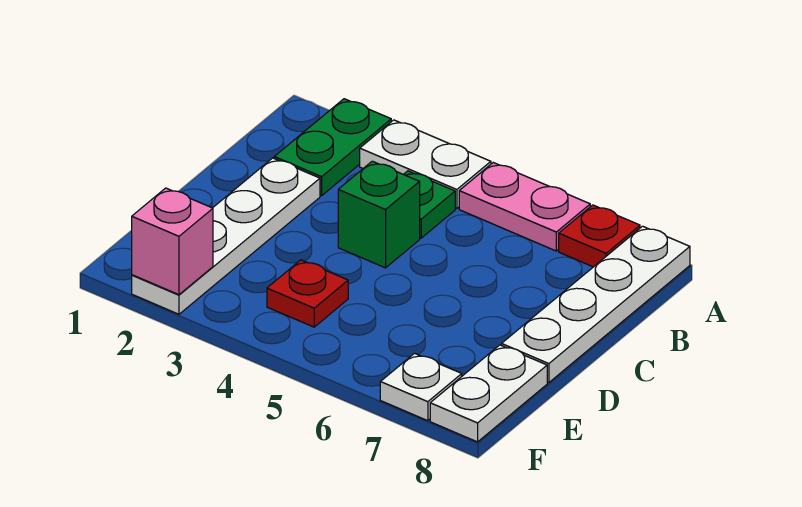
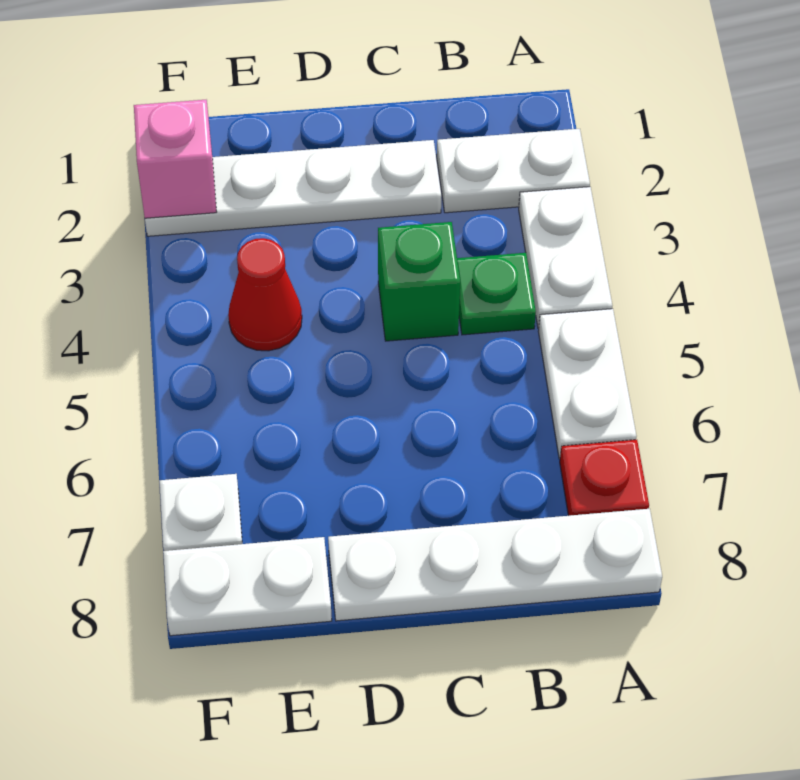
green plate A2:B2 level 1 -> white plate A2:B2 level 1
pink plate A5:A6 level 1 -> white plate A5:A6 level 1
red plate E4 level 1 -> red cone E4 level 1

